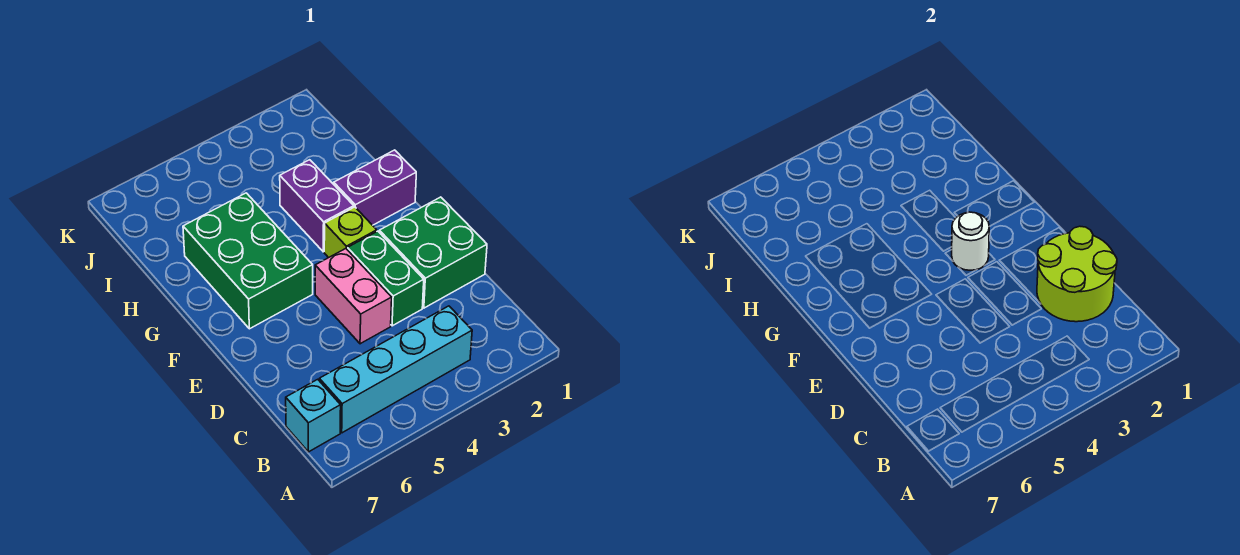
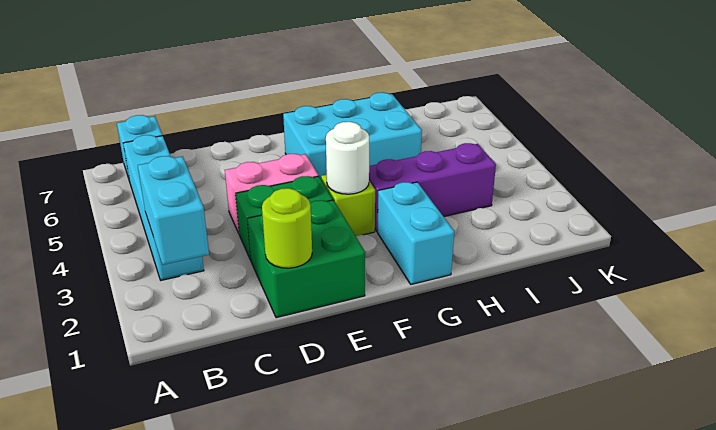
none -> cyan brick B2:B3 level 2
lime round brick C1:D2 level 2 -> lime round brick D1 level 2
green brick F5:H6 level 1 -> cyan brick F5:H6 level 1
purple brick G1:G2 level 1 -> cyan brick G1:G2 level 1
purple brick G3:H3 level 1 -> purple brick G3:I3 level 1

